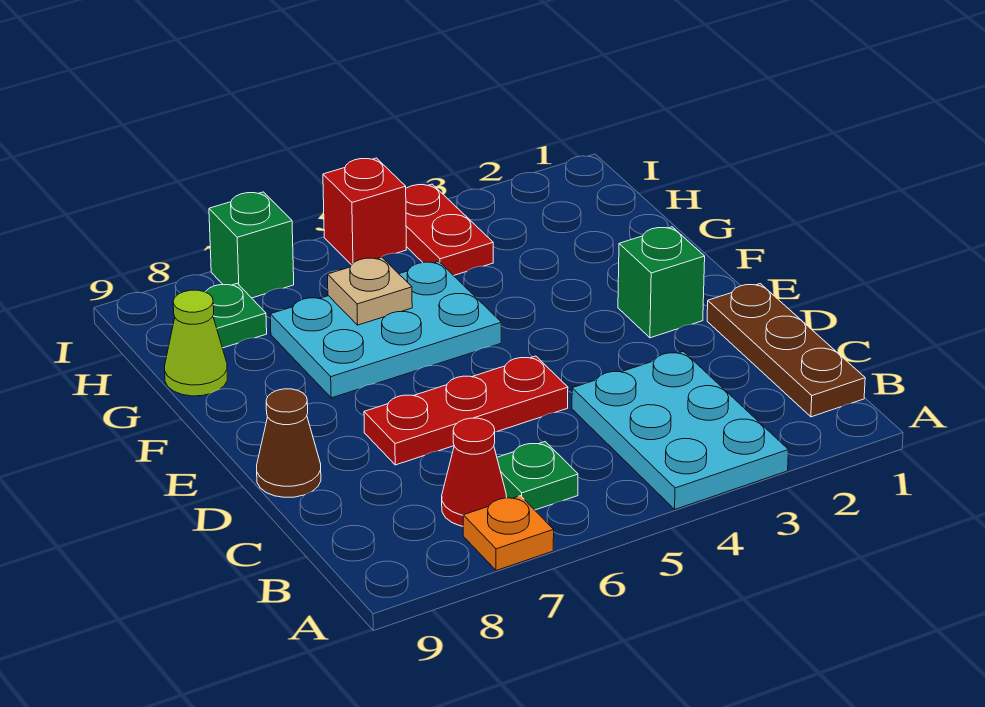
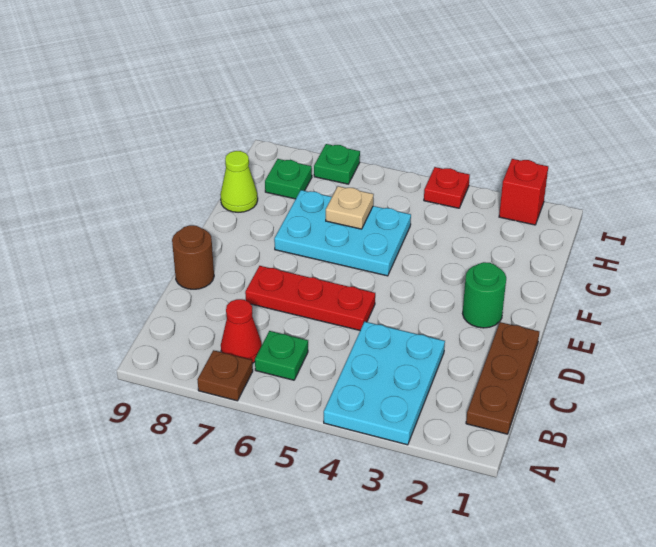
orange plate A7 level 1 -> brown plate A7 level 1
brown cone D9 level 1 -> brown round brick D9 level 1
green brick E2 level 1 -> green round brick E2 level 1
red plate H4:I4 level 1 -> red plate I4 level 1
red brick I5 level 1 -> red brick I2 level 1
green brick I7 level 1 -> green plate I7 level 1

